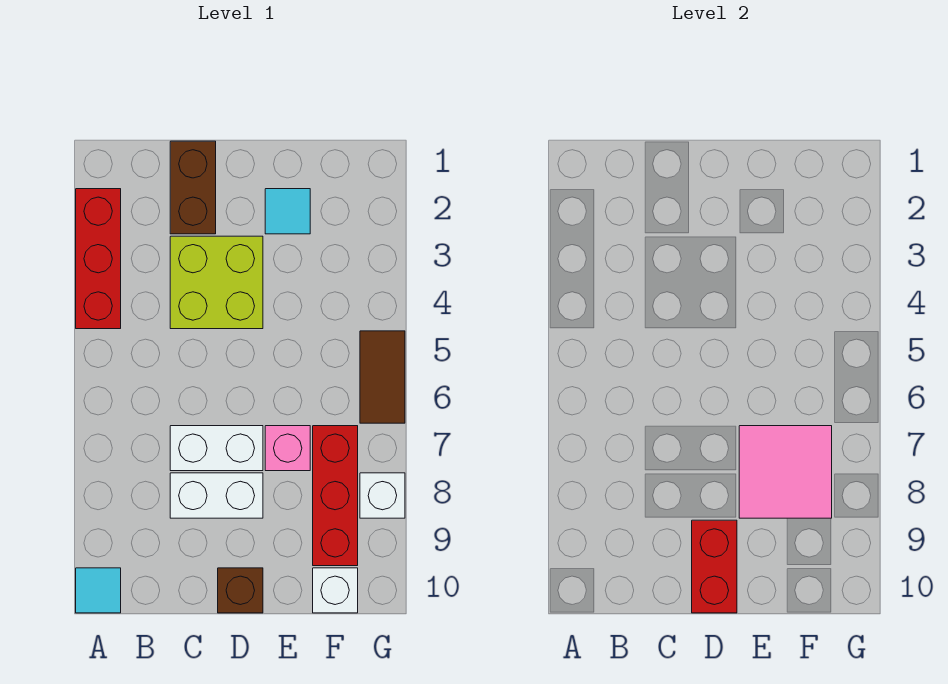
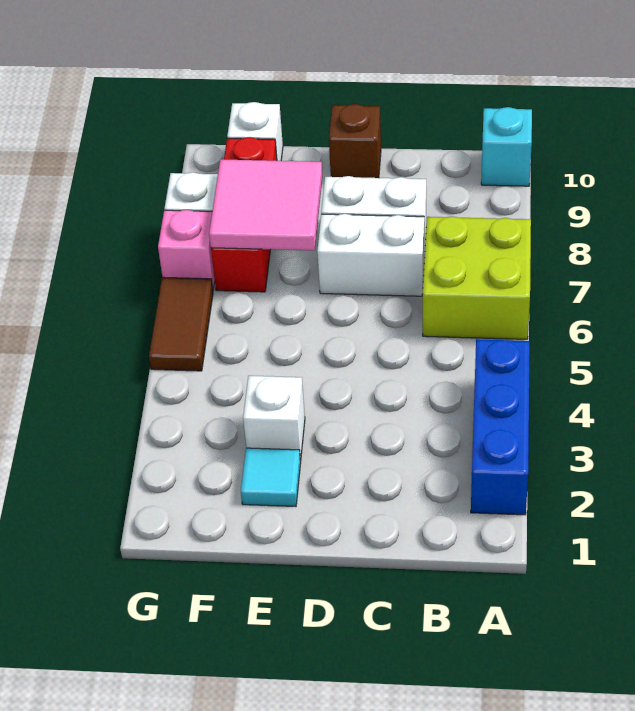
red brick A2:A4 level 1 -> blue brick A2:A4 level 1
cyan tile A10 level 1 -> cyan brick A10 level 1
brown brick C1:C2 level 1 -> none
lime brick C3:D4 level 1 -> lime brick A6:B7 level 1
red brick D9:D10 level 2 -> none
none -> white brick E3 level 1
pink brick E7 level 1 -> pink brick G7 level 1

